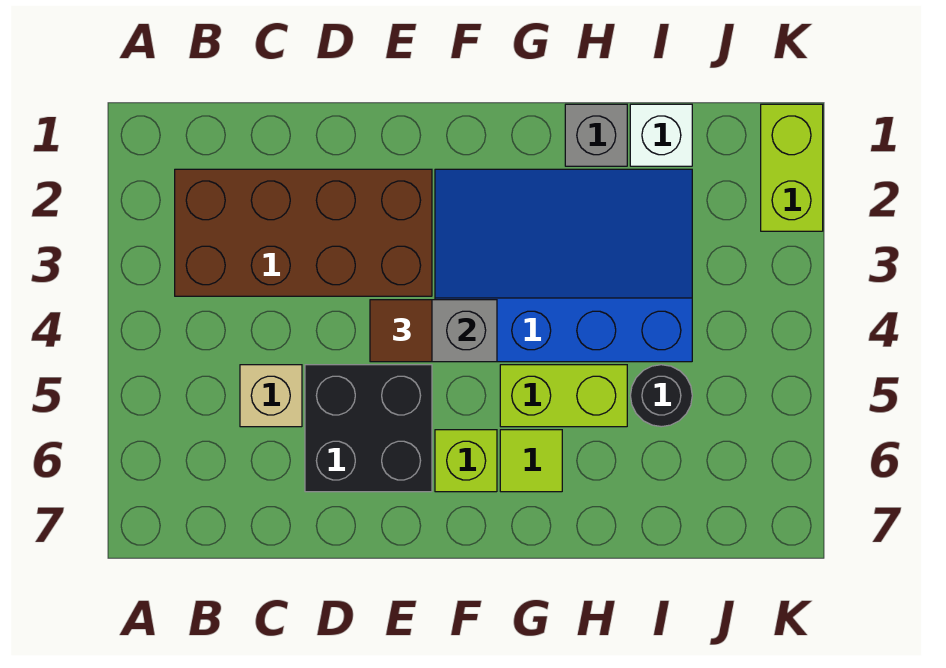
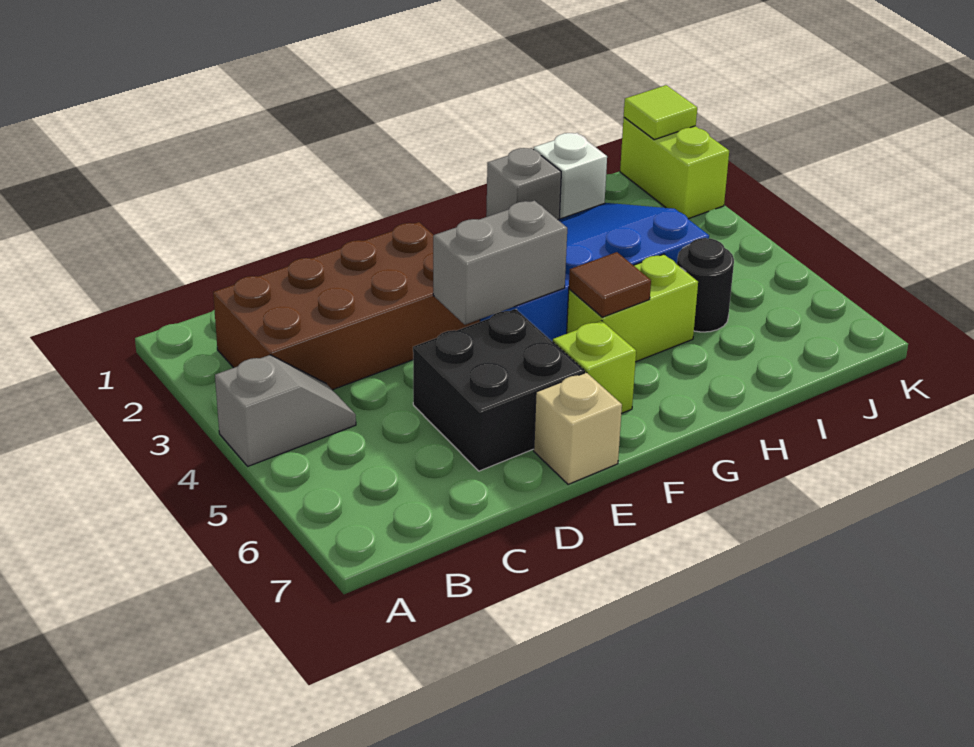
none -> grey slope A4:B4 level 1 top A
tan brick C5 level 1 -> tan brick E7 level 1
brown tile E4 level 3 -> brown tile G5 level 2
lime tile G6 level 1 -> lime tile K1 level 2

